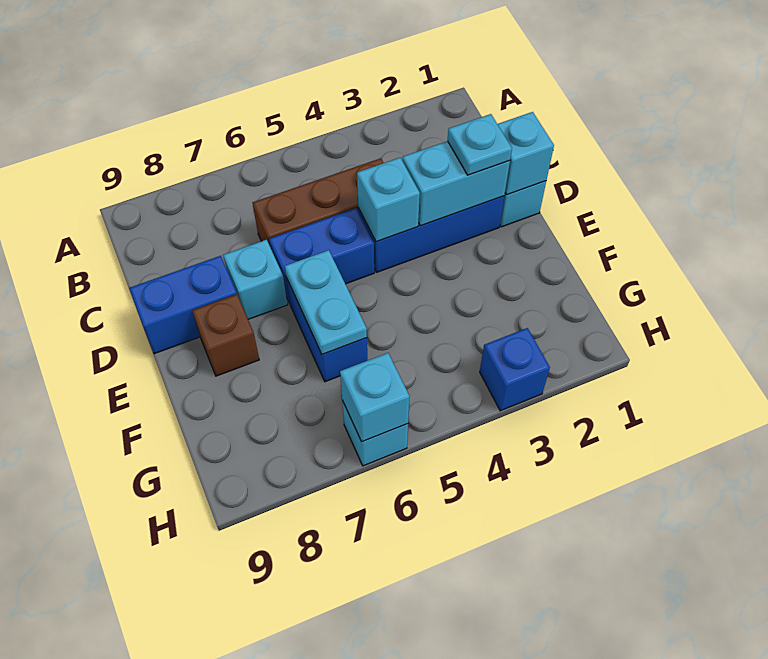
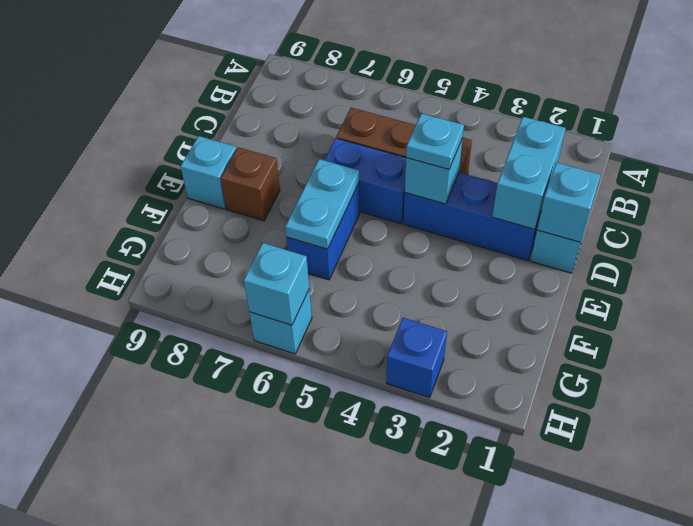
cyan brick D2:D3 level 2 -> cyan brick C2:D2 level 2
cyan plate D2 level 3 -> cyan plate D4 level 3
cyan brick D7 level 1 -> cyan brick E9 level 1
blue brick D8:D9 level 1 -> none

